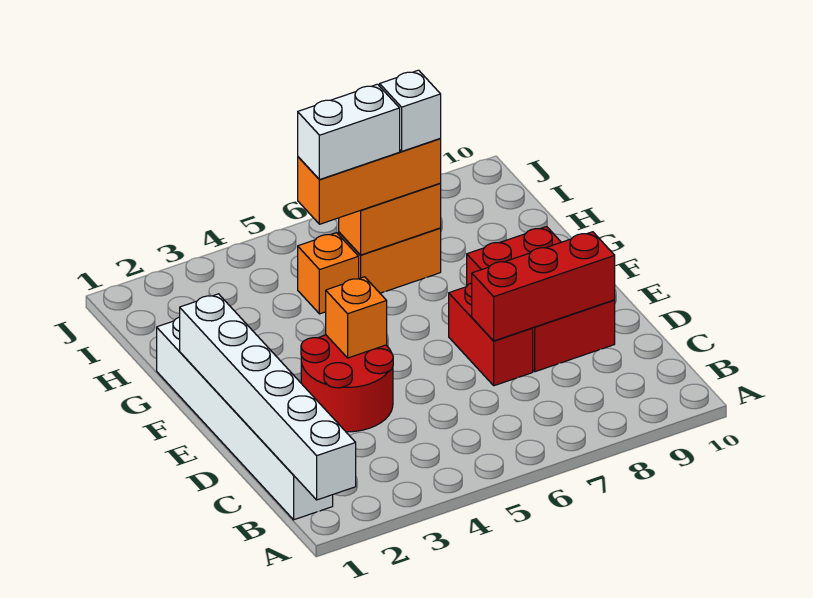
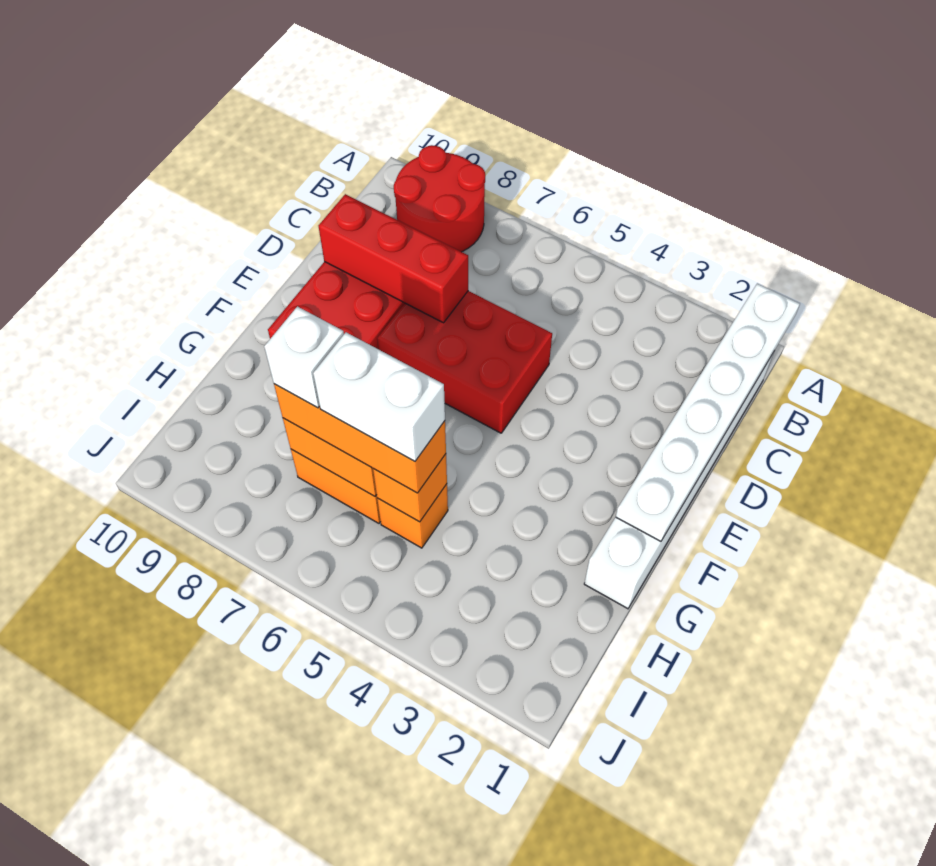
white brick A1:F1 level 2 -> white plate A1:F1 level 2
red round brick D3:E4 level 1 -> red round brick A8:B9 level 1
red brick D7:E7 level 1 -> red brick D5:E7 level 1
orange brick E4 level 2 -> orange brick H5 level 2

